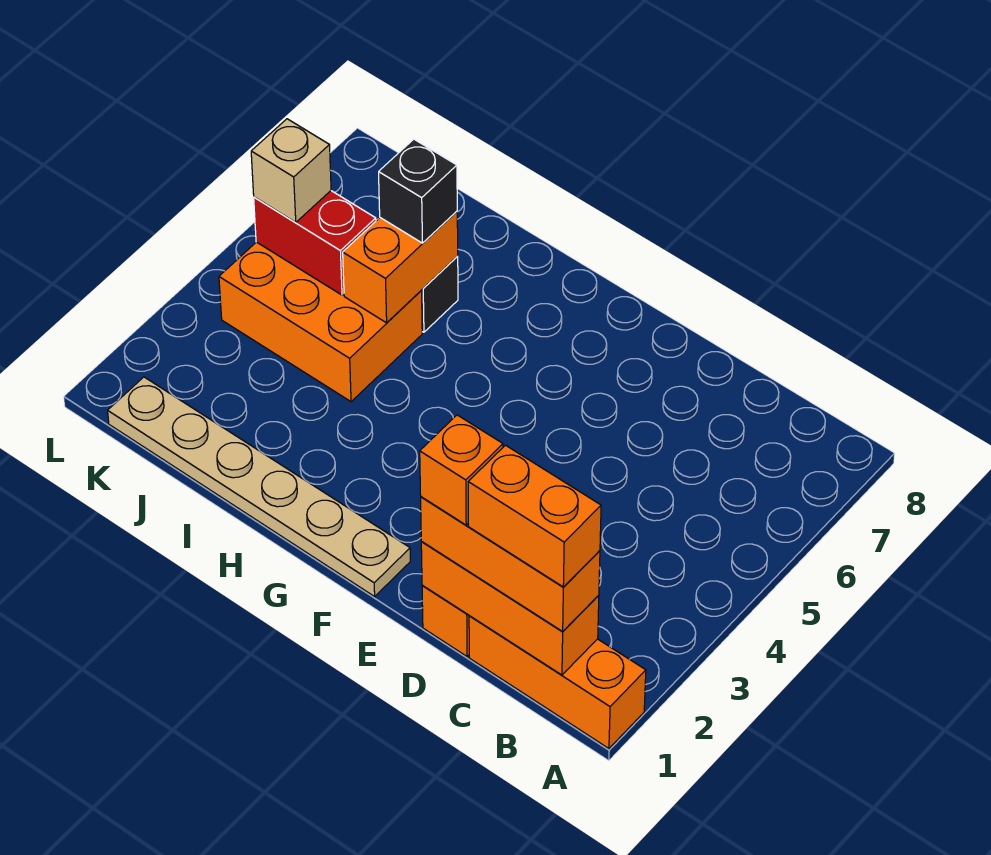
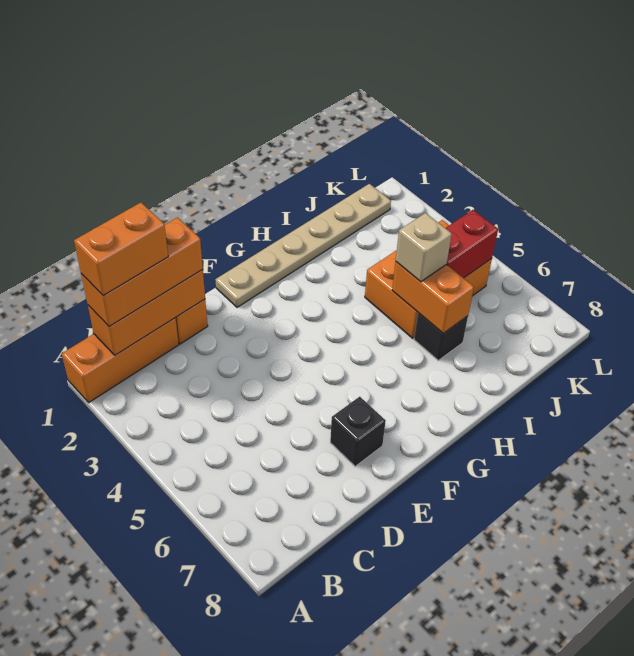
orange brick D1 level 4 -> none
black brick I6 level 3 -> black brick E7 level 1
tan brick K5 level 3 -> tan brick I5 level 3

